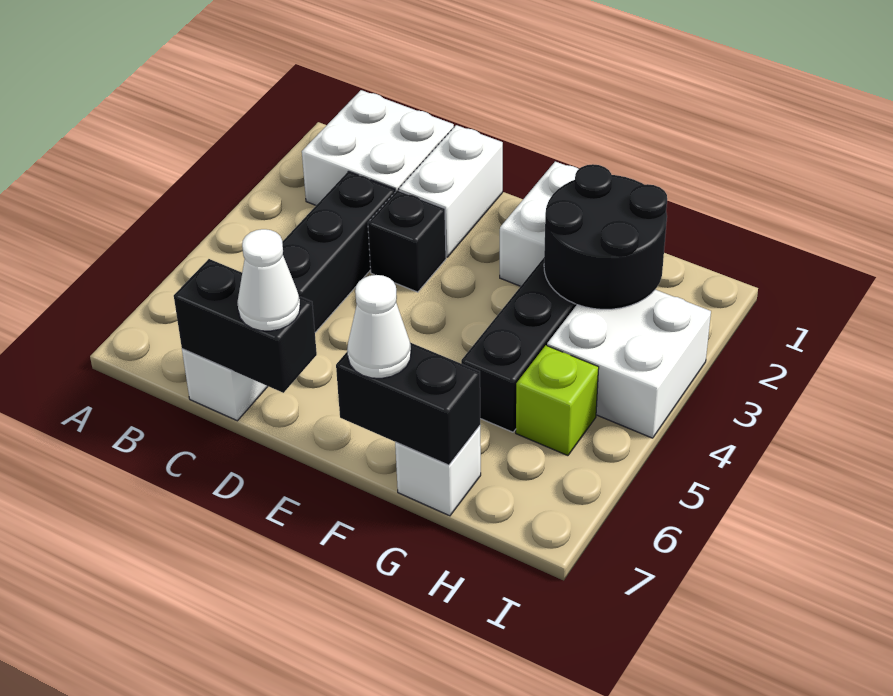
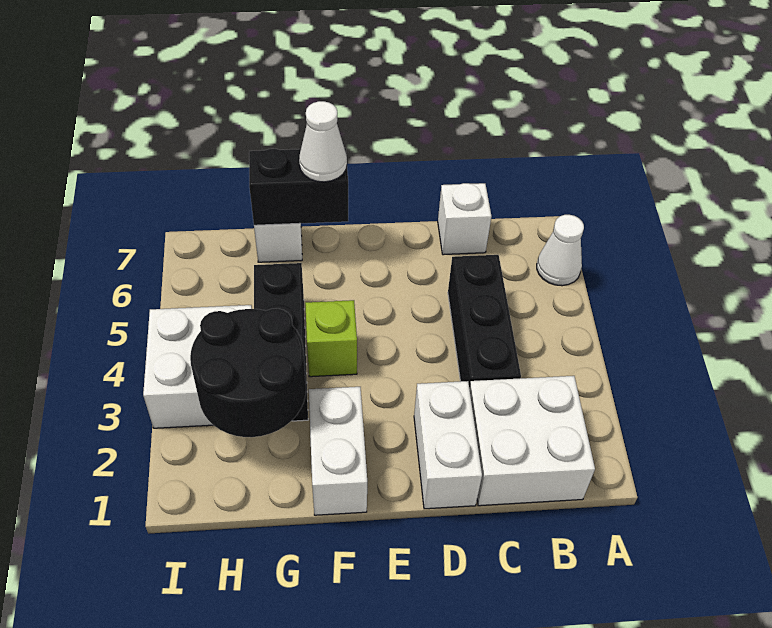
black brick C7:D7 level 2 -> none
black brick D3 level 1 -> none
white cone D7 level 3 -> white cone A6 level 1
lime brick H5 level 1 -> lime brick F4 level 1

